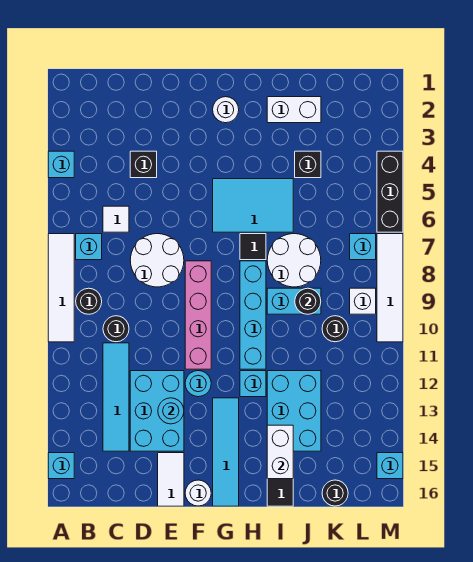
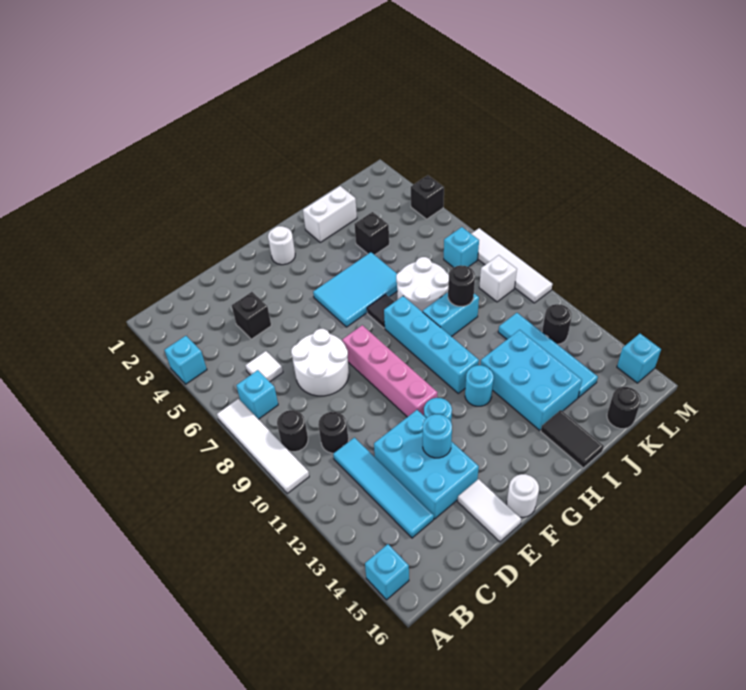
cyan tile G13:G16 level 1 -> cyan tile K11:K14 level 1
cyan brick H12 level 1 -> cyan round brick H12 level 1
white brick I14:I15 level 2 -> none
black round brick K10 level 1 -> black round brick L12 level 1
black brick M4:M6 level 1 -> black brick M4 level 1

